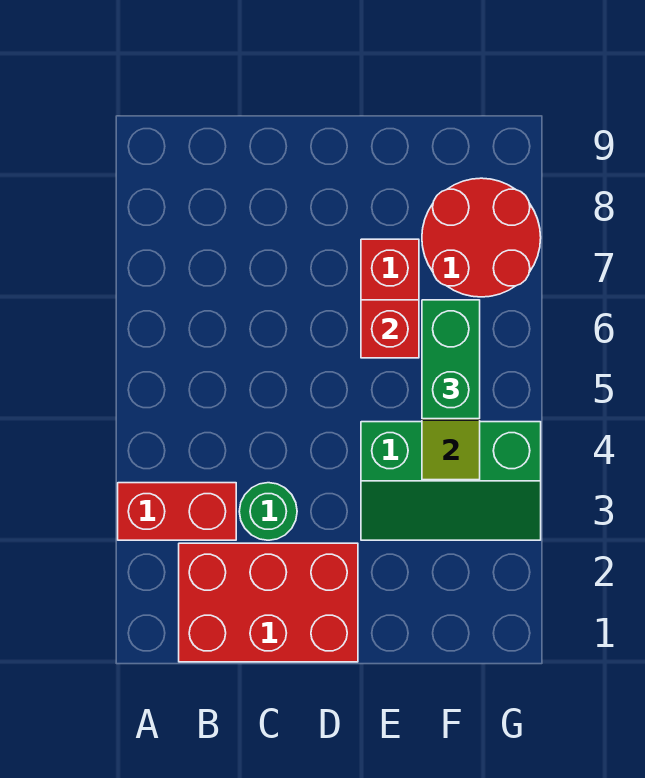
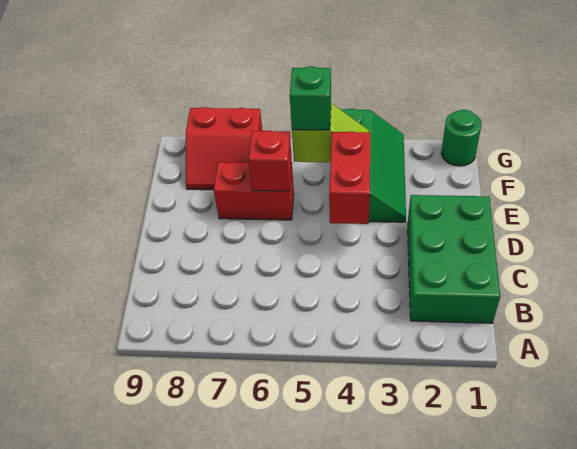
red brick A3:B3 level 1 -> red brick D4:E4 level 2
red brick B1:D2 level 1 -> green brick B1:D2 level 1
green round brick C3 level 1 -> green round brick G1 level 1
green brick F5:F6 level 3 -> green brick F5 level 3
red round brick F7:G8 level 1 -> red slope F7:G8 level 1 top G

